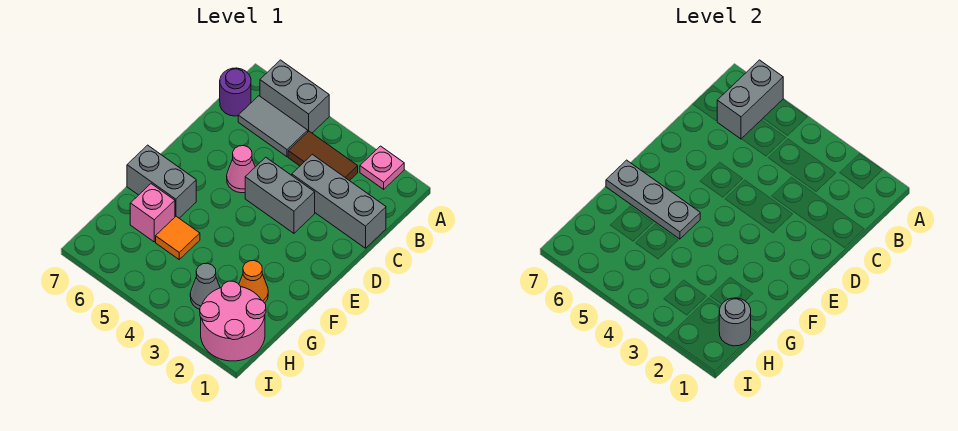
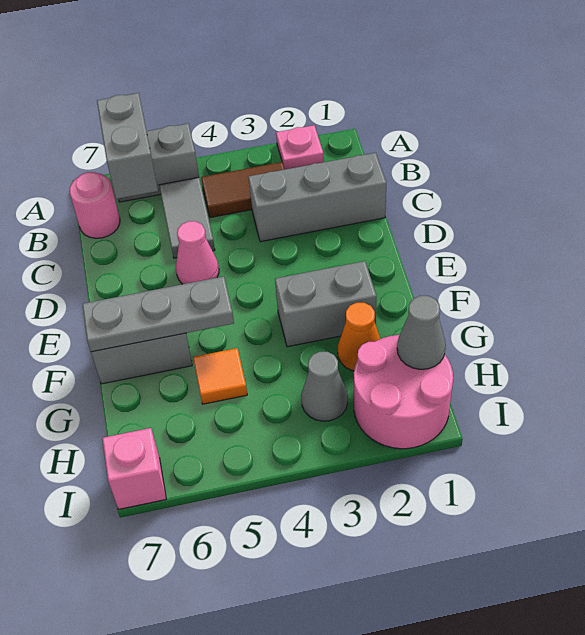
grey tile B5:B6 level 1 -> grey tile B5:C5 level 1
purple round brick B7 level 1 -> pink round brick B7 level 1
grey brick D3:D4 level 1 -> grey brick F2:F3 level 1
pink brick G6 level 1 -> pink brick I7 level 1
grey round brick H1 level 2 -> grey cone H1 level 2

